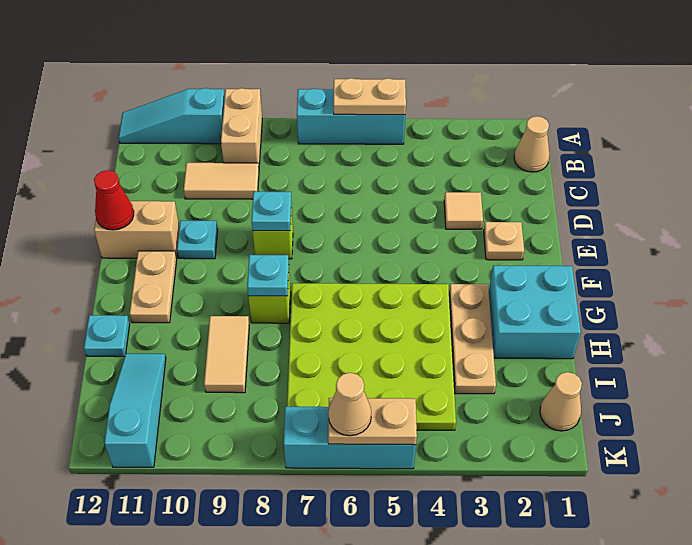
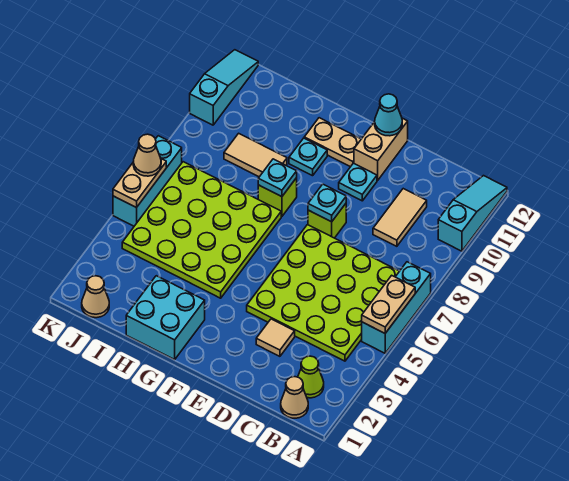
tan brick A9:B9 level 1 -> none
none -> lime cone B2 level 1
none -> lime plate B4:E7 level 1
tan plate E2 level 1 -> none
red cone E12 level 2 -> cyan cone E12 level 2
tan plate G3:I3 level 1 -> none
cyan plate H12 level 1 -> cyan plate G10 level 1
cyan slope I11:K11 level 1 top K -> cyan slope K10:K12 level 1 top 10

